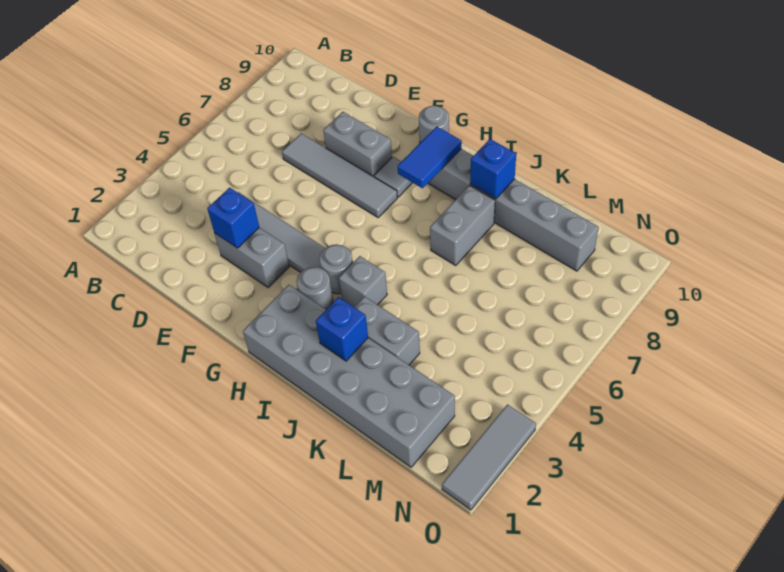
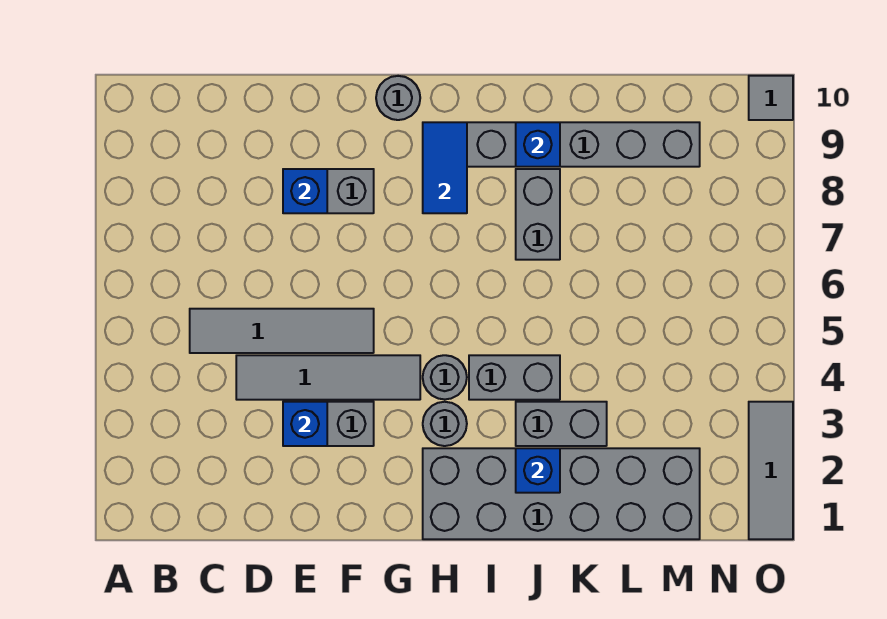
grey tile D7:G7 level 1 -> grey tile C5:F5 level 1
none -> blue brick E8 level 2
grey tile G8 level 1 -> grey tile O10 level 1
grey brick I4 level 1 -> grey brick I4:J4 level 1

